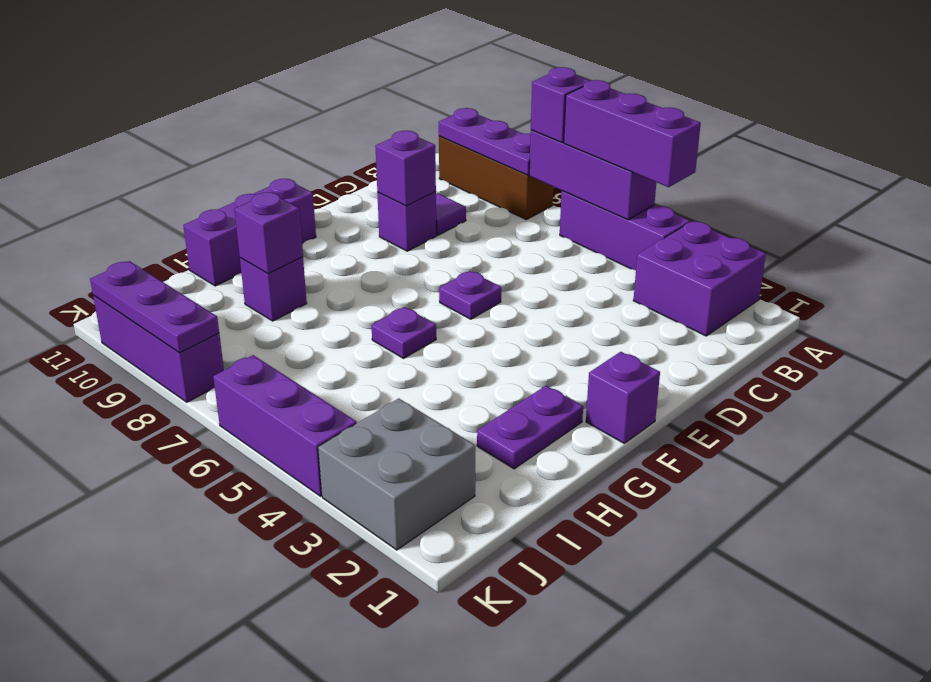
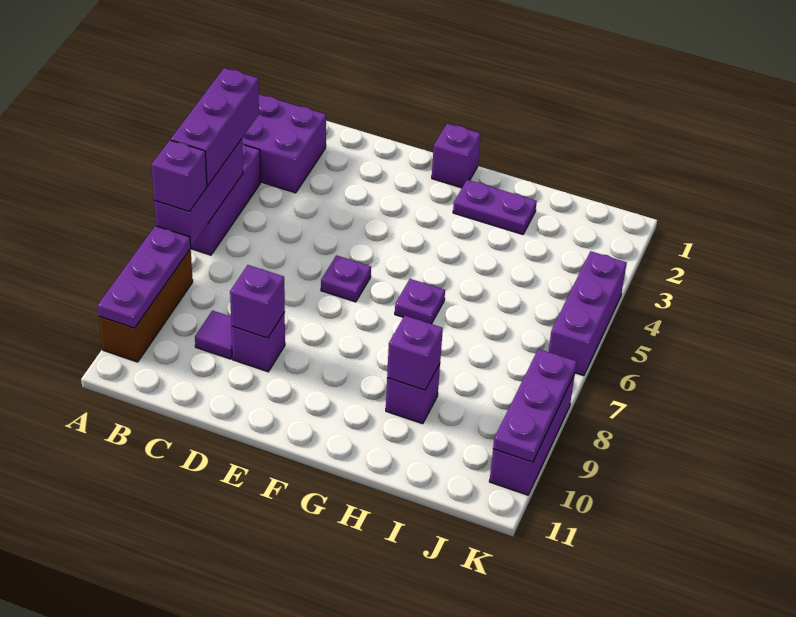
purple brick F11:H11 level 1 -> none
grey brick J2:K3 level 1 -> none

